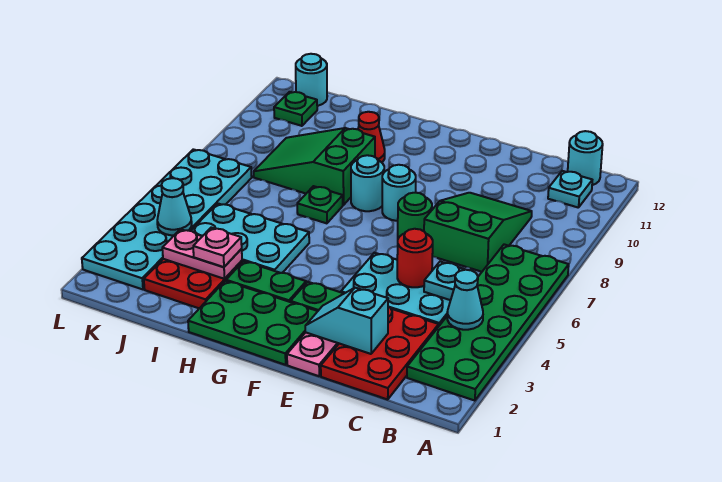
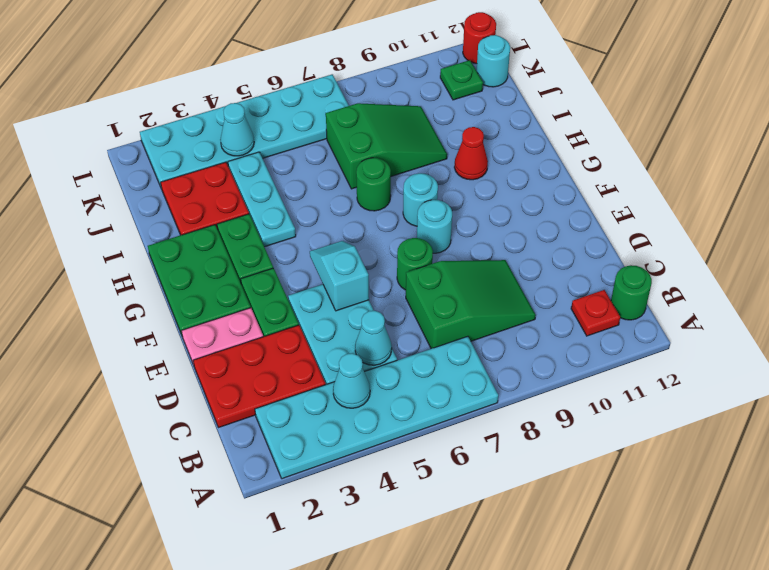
green plate A2:B7 level 1 -> cyan plate A2:B7 level 1
cyan plate B11 level 1 -> red plate B11 level 1
cyan round brick B12 level 1 -> green round brick B12 level 1
cyan plate C5 level 2 -> cyan cone C5 level 2
cyan slope D2:E2 level 2 top D -> cyan slope E5:F5 level 2 top E
red round brick D5 level 2 -> red round brick L12 level 1
cyan plate H4:J5 level 1 -> cyan plate H4:J4 level 1
green plate H7 level 1 -> green round brick H7 level 1
green slope H8:J9 level 1 top H -> green slope I7:J9 level 1 top 7
pink plate I3:J3 level 2 -> none
pink plate I3 level 3 -> none

